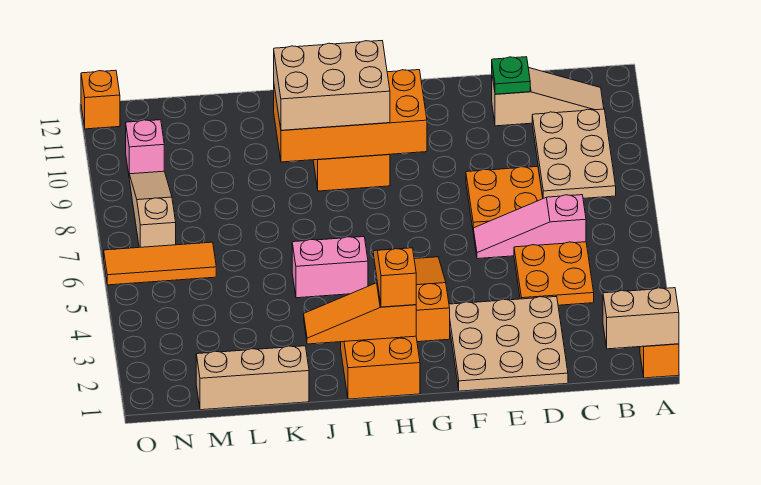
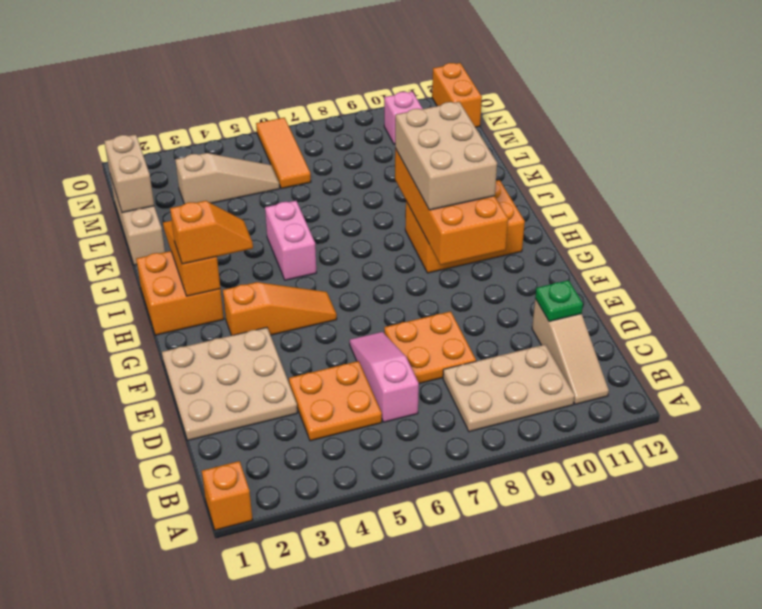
tan brick A1:B1 level 2 -> tan brick L1:M1 level 2
tan slope N7:N9 level 1 top 7 -> tan slope M3:M5 level 1 top 3
orange brick O12 level 1 -> orange brick N12:O12 level 1

